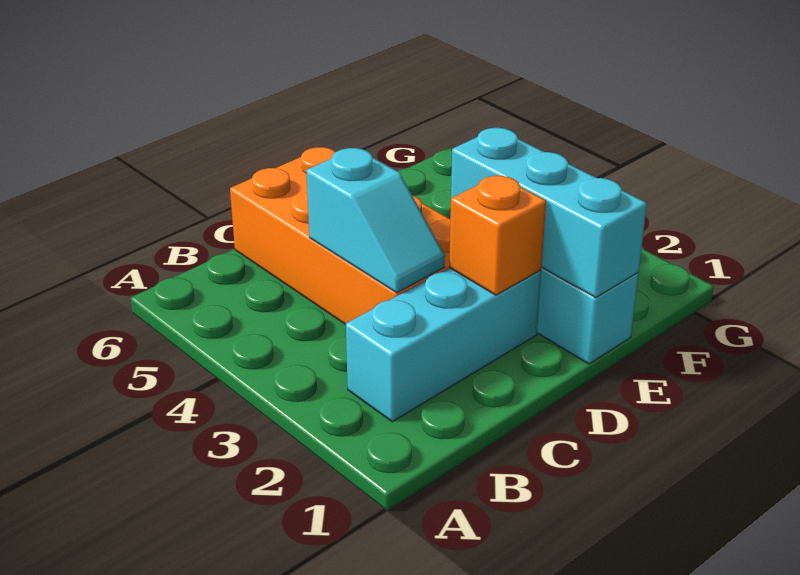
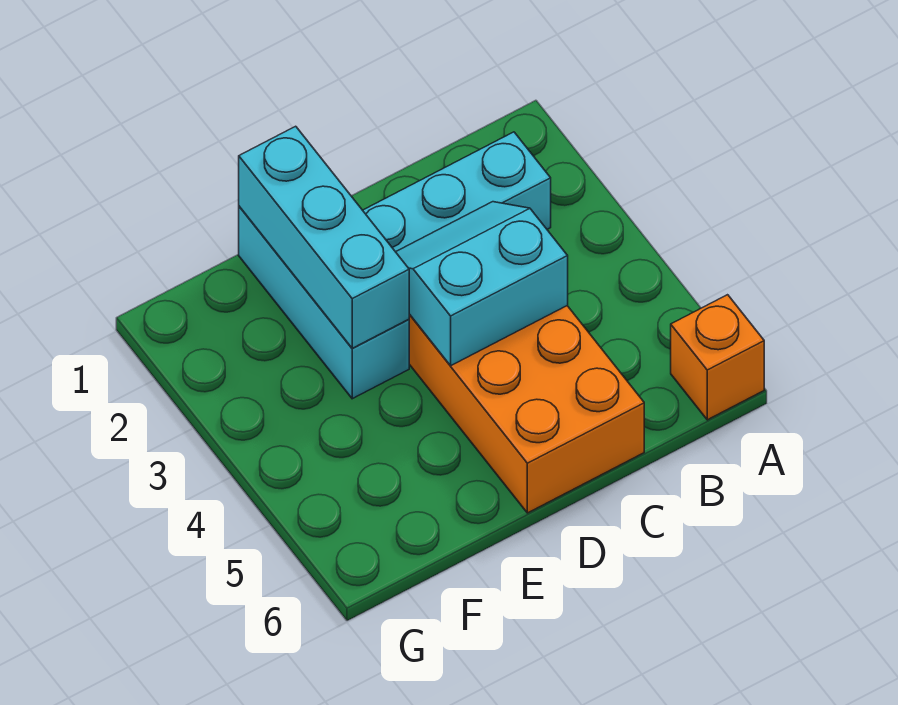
cyan slope C3:C4 level 2 top 4 -> cyan slope C3:D4 level 2 top 4
orange brick D2 level 2 -> orange brick A6 level 1

